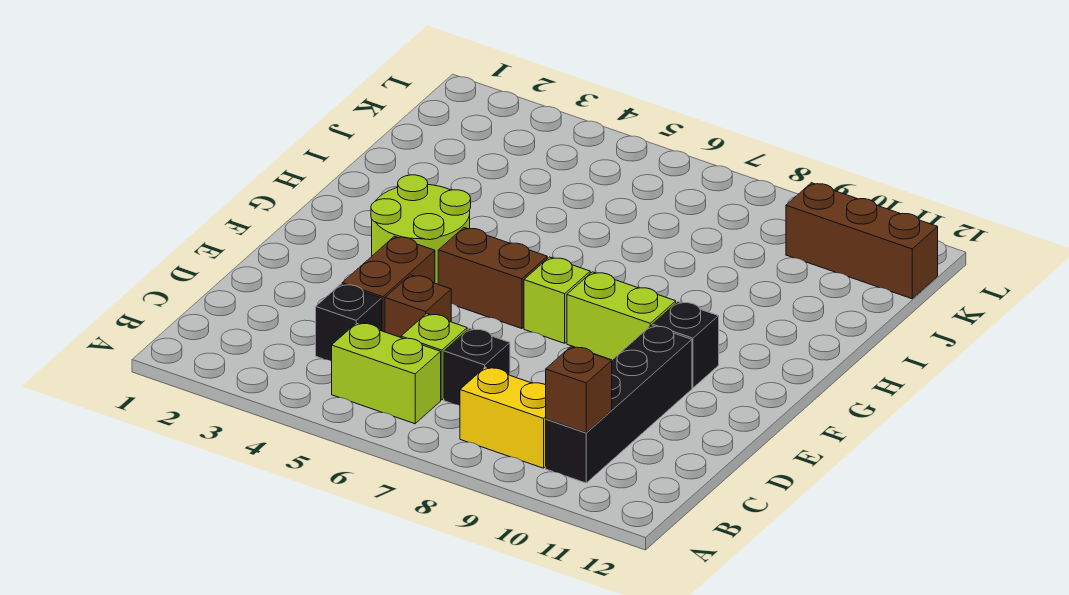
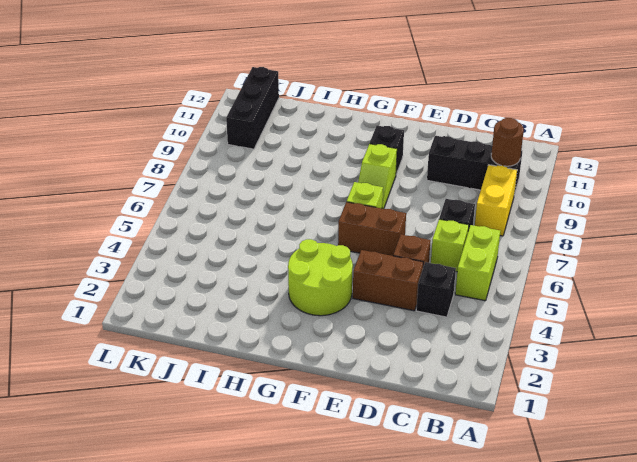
black brick B10:E10 level 1 -> black brick B10:D10 level 1
brown brick B10 level 2 -> brown round brick B10 level 2
brown brick F5:F6 level 1 -> brown brick E6:F6 level 1
lime brick F8:F9 level 1 -> lime slope F8:F9 level 1 top 9
brown brick K10:K12 level 1 -> black brick K10:K12 level 1

